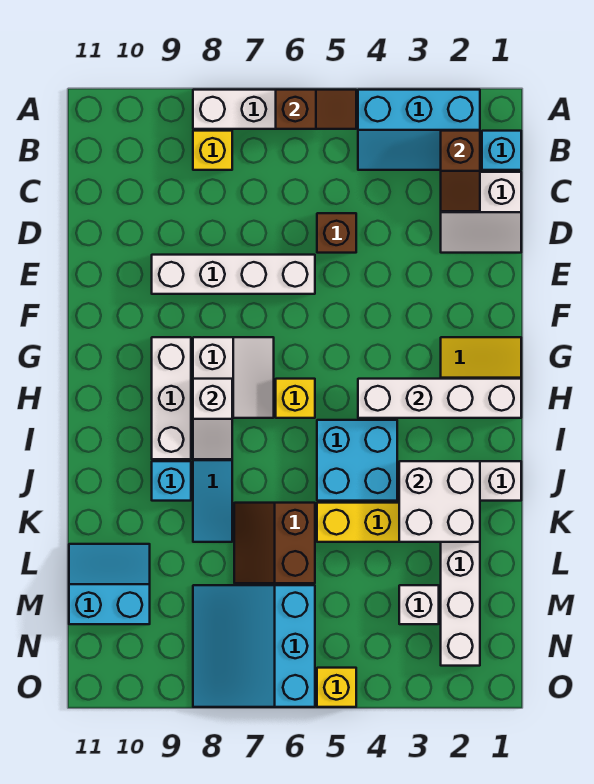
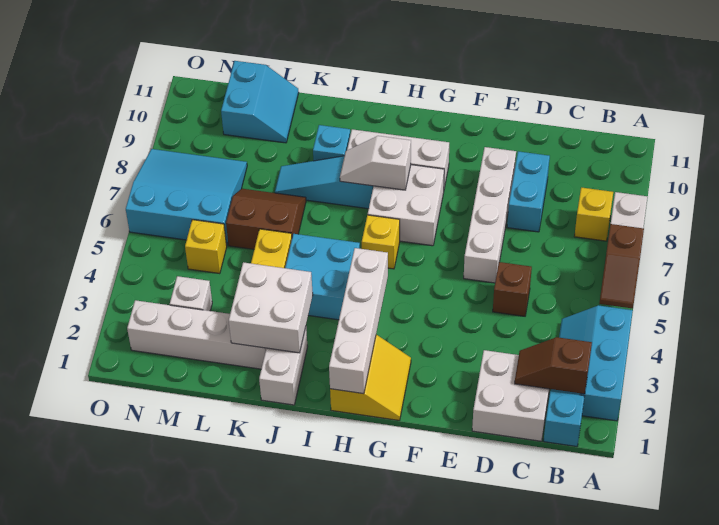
white slope C1:D2 level 1 top C -> white brick C1:D2 level 1
none -> cyan brick D8:D9 level 1
white slope G7:H8 level 1 top 8 -> white brick G7:H8 level 1
yellow brick O5 level 1 -> yellow brick M5 level 1

